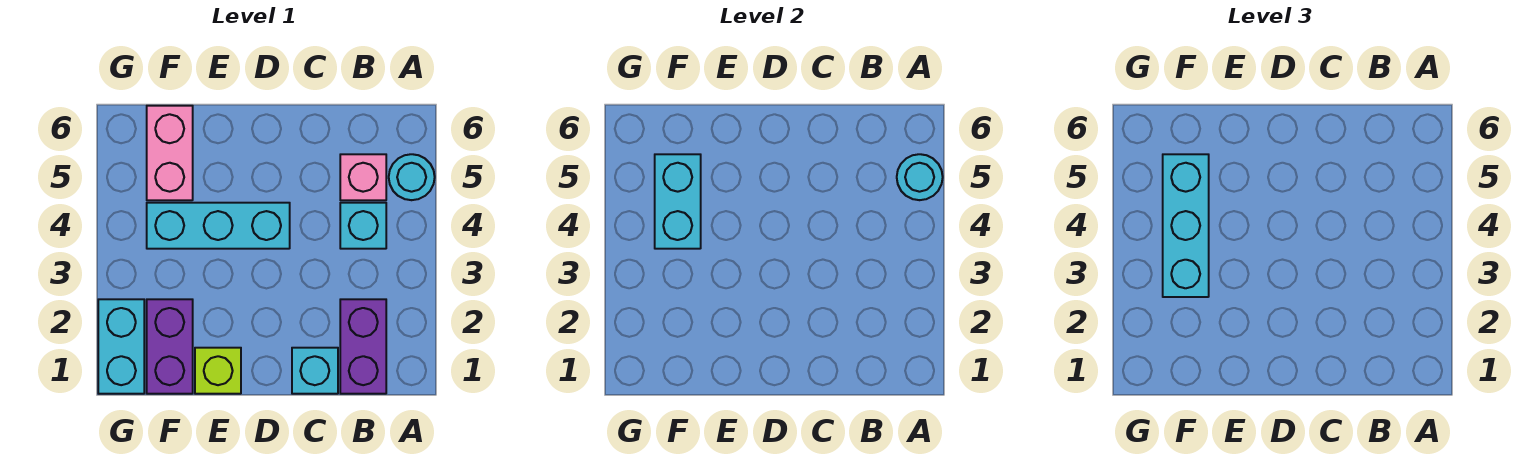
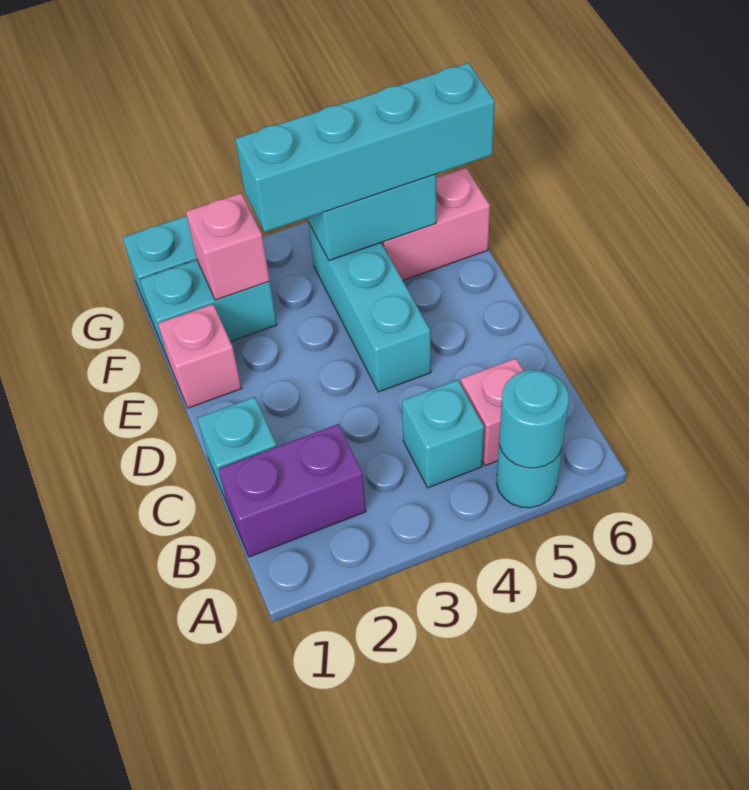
lime brick E1 level 1 -> pink brick E1 level 1
purple brick F1:F2 level 1 -> cyan brick F1:F2 level 1
none -> pink brick F2 level 2
cyan brick F3:F5 level 3 -> cyan brick F3:F6 level 3

